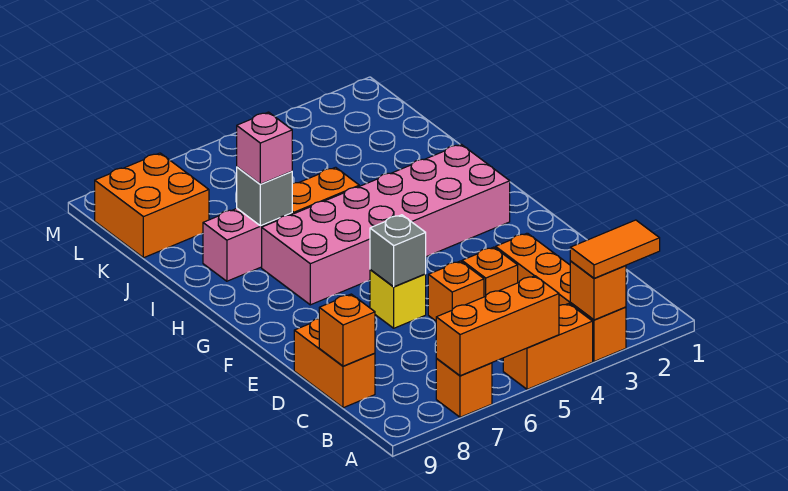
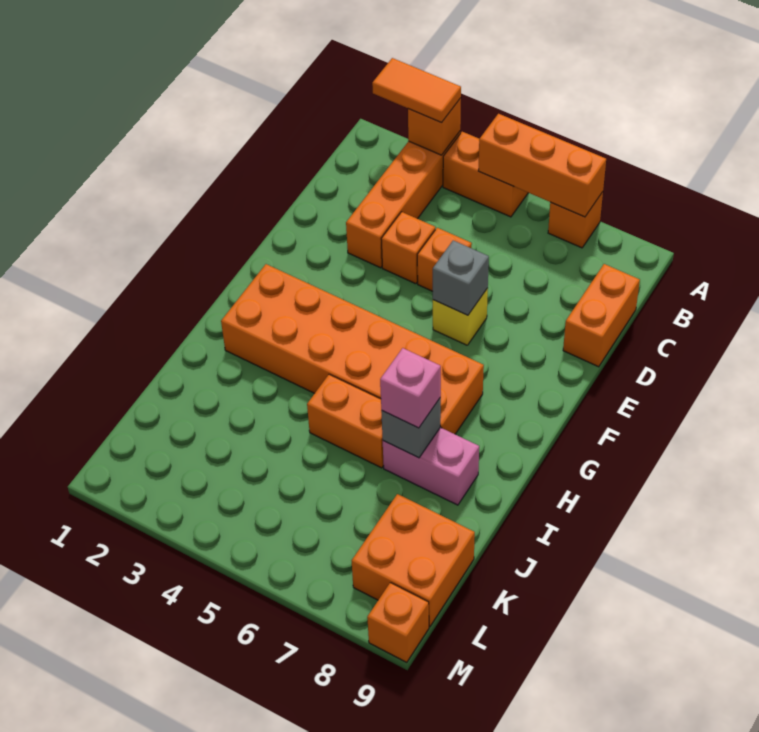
orange brick C9 level 2 -> orange brick M9 level 1
pink brick G2:H7 level 1 -> orange brick G2:H7 level 1

